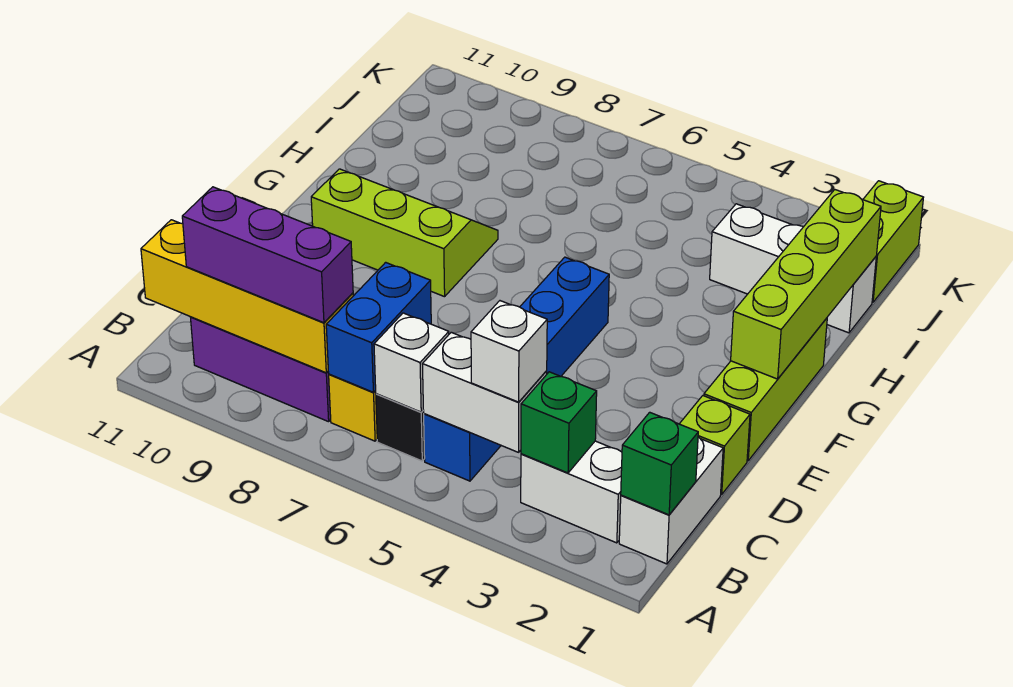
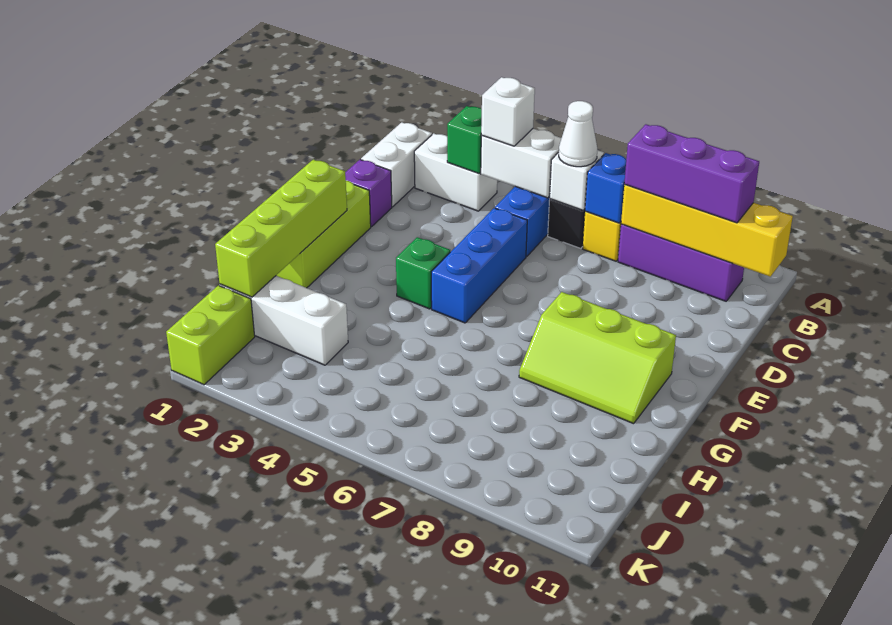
green brick B1 level 2 -> green brick F4 level 1
none -> white cone B6 level 3
blue brick B7:C7 level 2 -> blue brick B7 level 2
lime brick D1 level 1 -> purple brick D1 level 1

